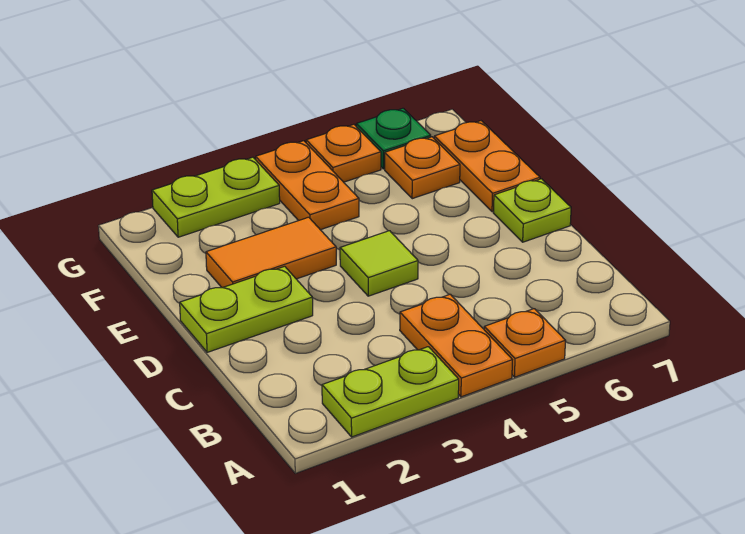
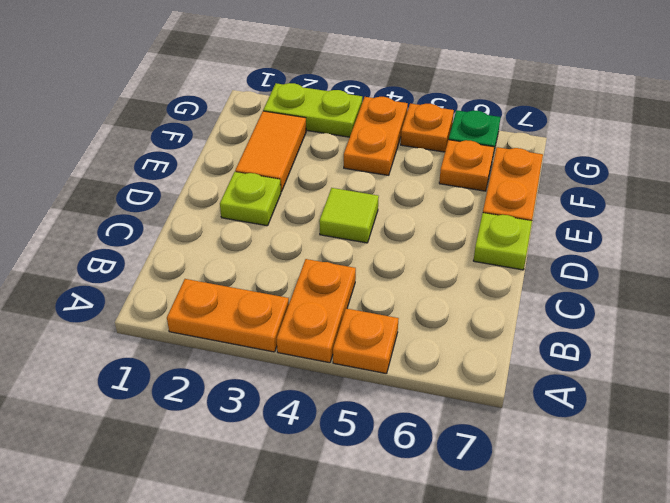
lime plate A2:A3 level 1 -> orange plate A2:A3 level 1
lime plate D1:D2 level 1 -> lime plate D2 level 1
orange tile E2:E3 level 1 -> orange tile E2:F2 level 1

